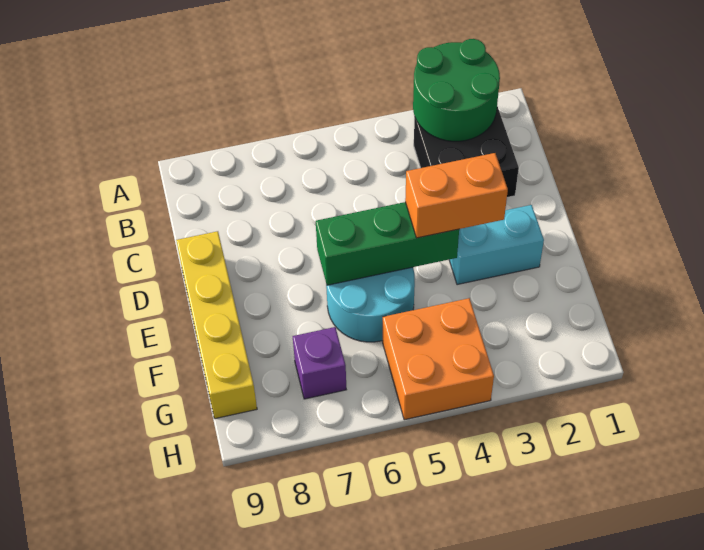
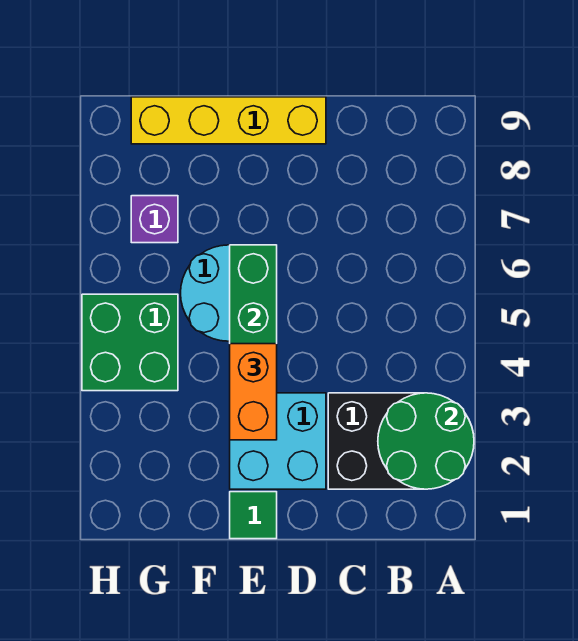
none -> green tile E1 level 1
cyan brick E2:E3 level 1 -> cyan brick D2:E3 level 1
orange brick G4:H5 level 1 -> green brick G4:H5 level 1

